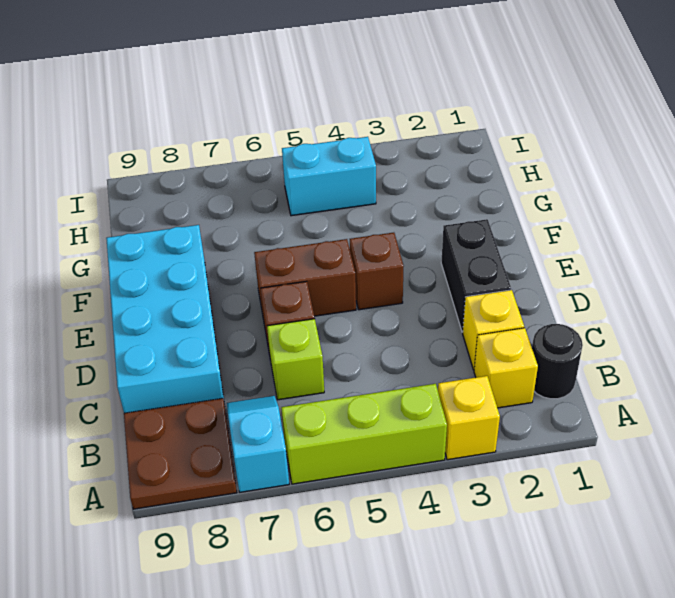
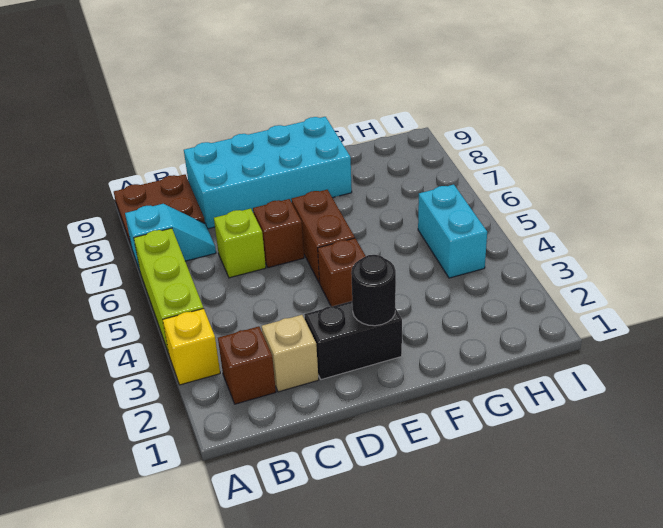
black round brick B1 level 1 -> black round brick E2 level 2
yellow brick B2 level 1 -> brown brick B2 level 1
yellow brick C2 level 1 -> tan brick C2 level 1

